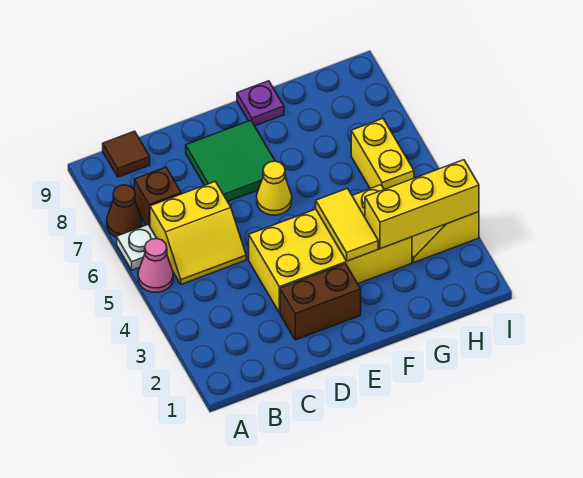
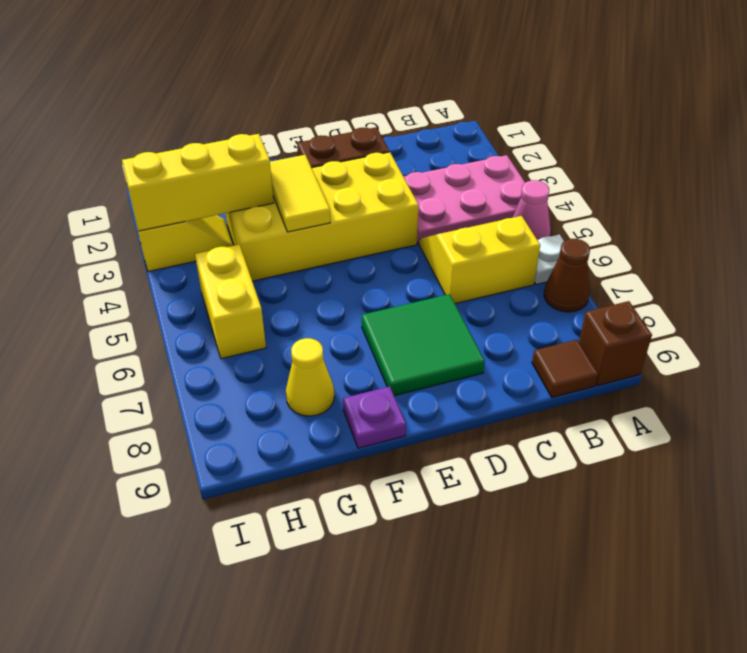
none -> pink plate A3:C4 level 1
brown brick B7 level 1 -> brown brick A9 level 1
yellow cone E6 level 1 -> yellow cone G8 level 1

